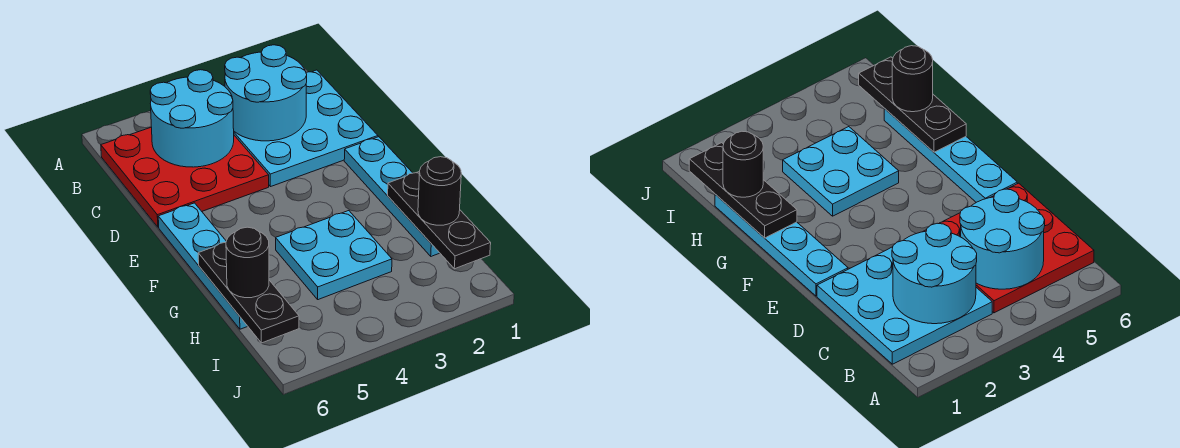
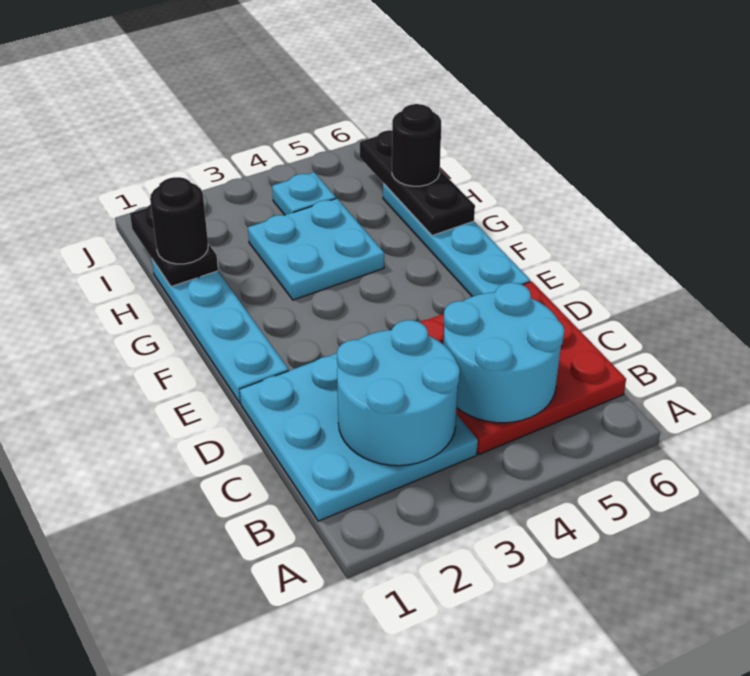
black plate G1:I1 level 2 -> black plate H1:I1 level 2
none -> cyan plate I4 level 1

